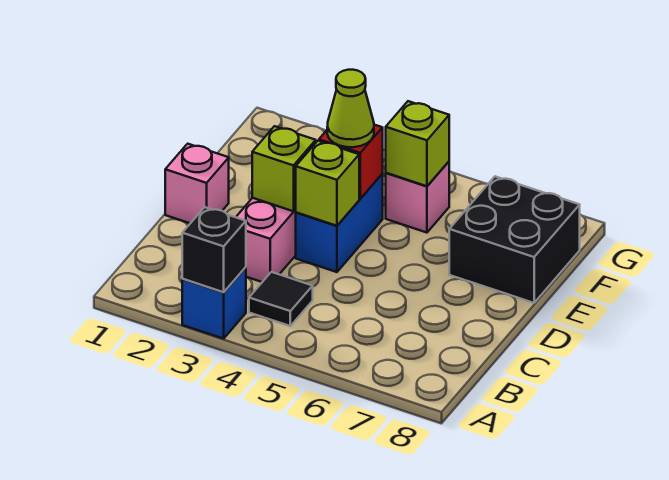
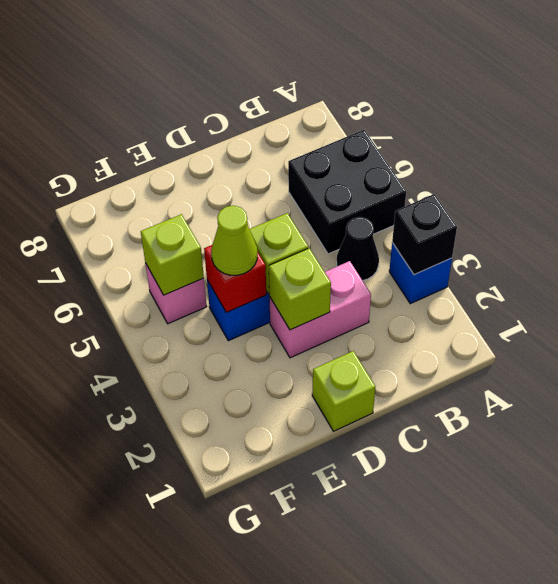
black tile B4 level 1 -> black cone B4 level 1
pink brick D1 level 1 -> lime brick D1 level 1
black brick E7:F8 level 1 -> black brick A5:B6 level 1

